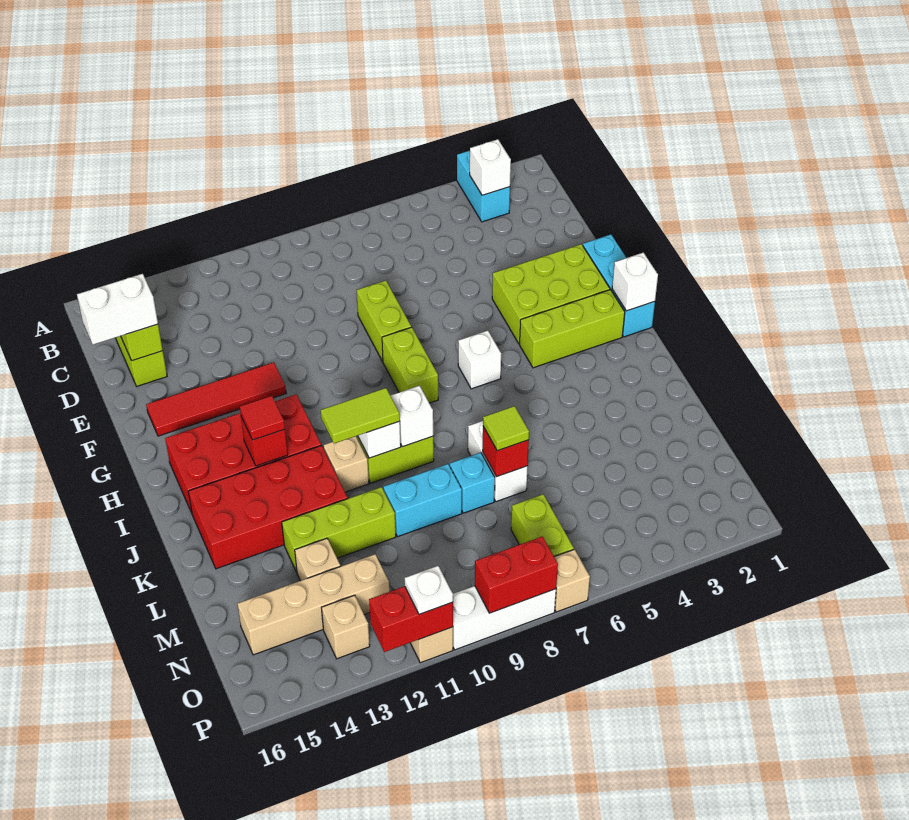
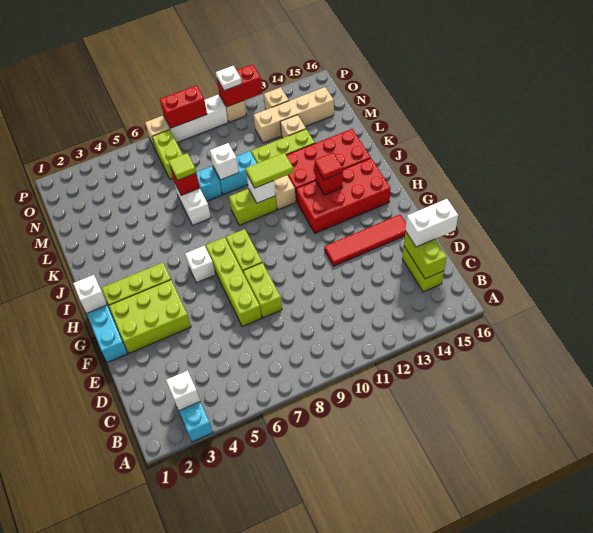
none -> lime brick E7:H7 level 1
white brick J9 level 2 -> white brick L9 level 2

